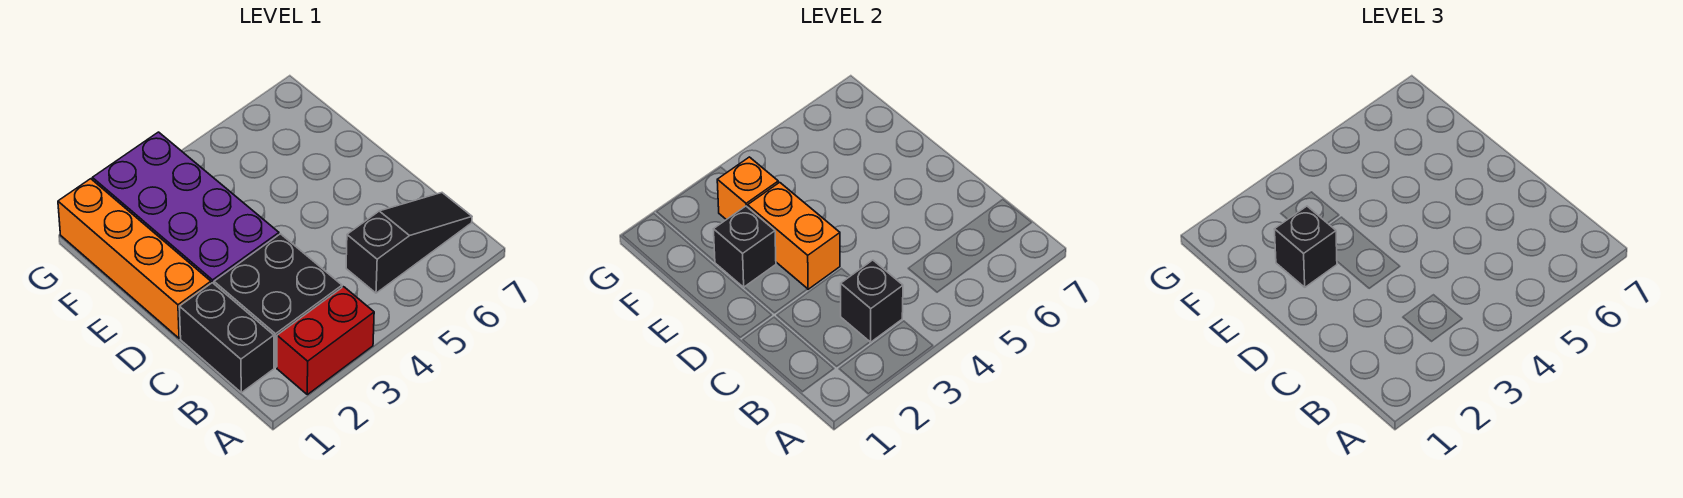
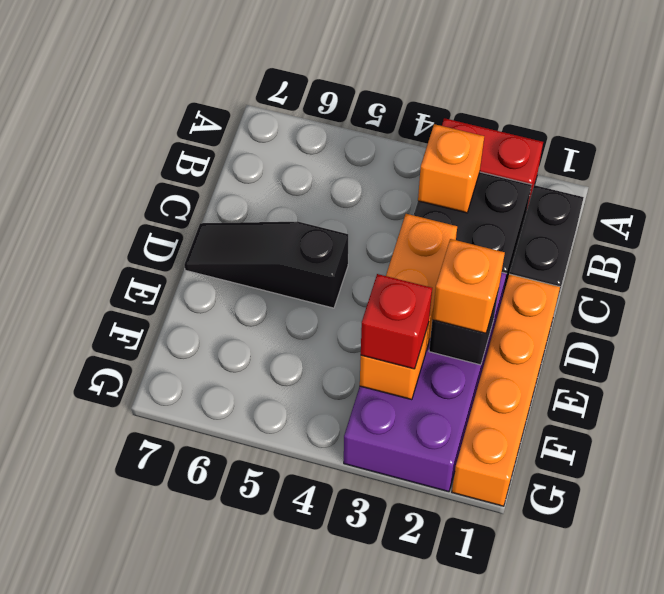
black brick B3 level 2 -> orange brick B3 level 2
black slope B5:B7 level 1 top 5 -> black slope D5:D7 level 1 top 5
black brick E2 level 3 -> orange brick E2 level 3
none -> red brick F3 level 3

